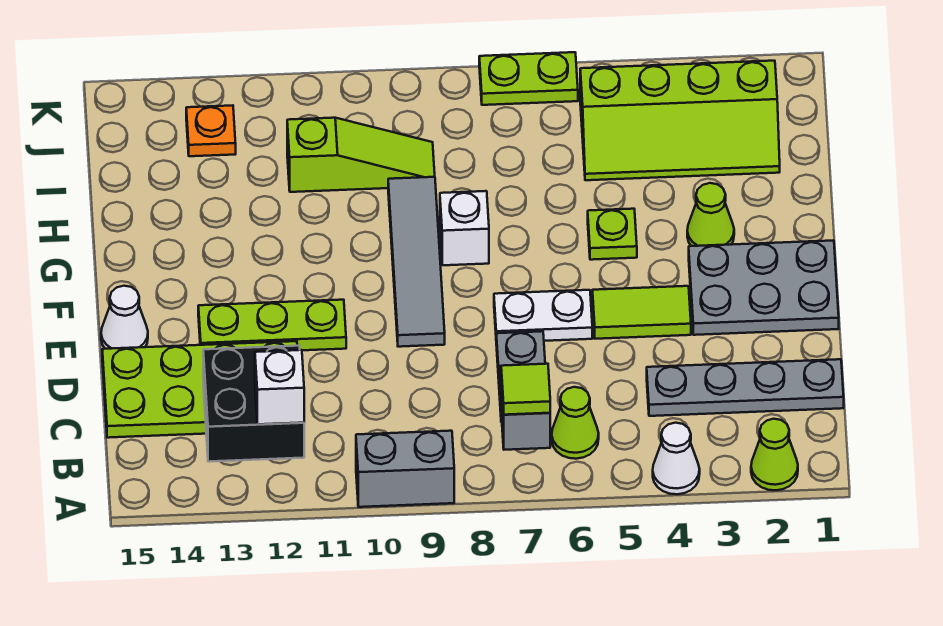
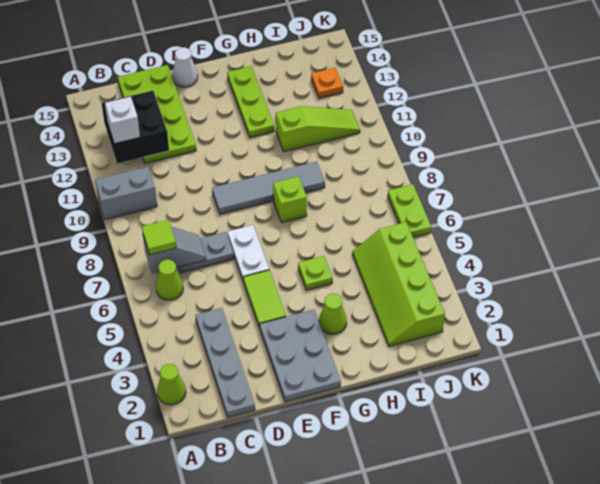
white cone A4 level 1 -> none
grey brick A9:A10 level 1 -> grey brick A10:B10 level 1
lime plate E11:E13 level 1 -> lime plate G12:G14 level 1
white brick G8 level 1 -> lime brick G8 level 1
lime slope I9:I11 level 1 top 11 -> lime slope H11:J11 level 1 top H

